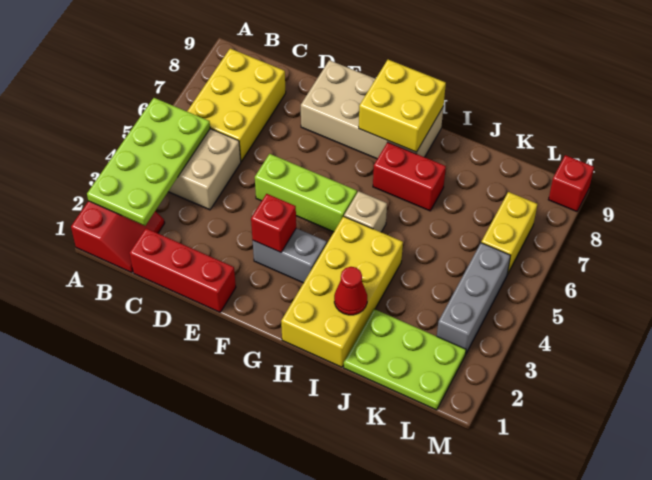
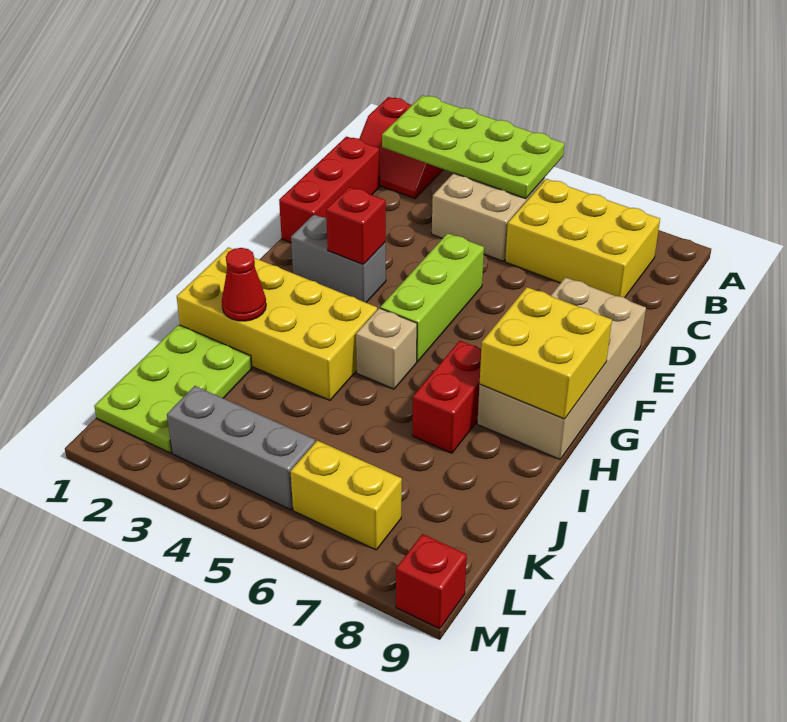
grey brick F3:G3 level 1 -> grey brick F2:F3 level 1

